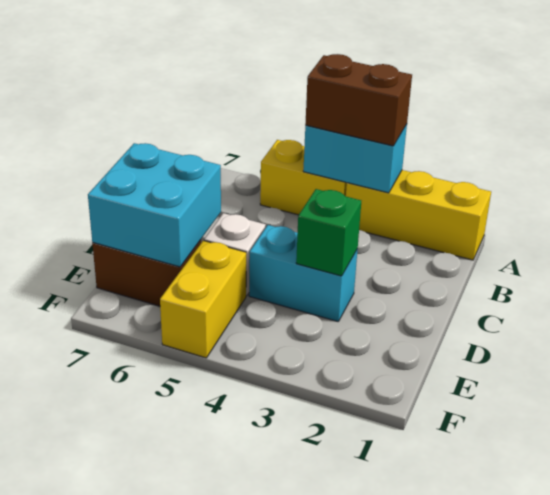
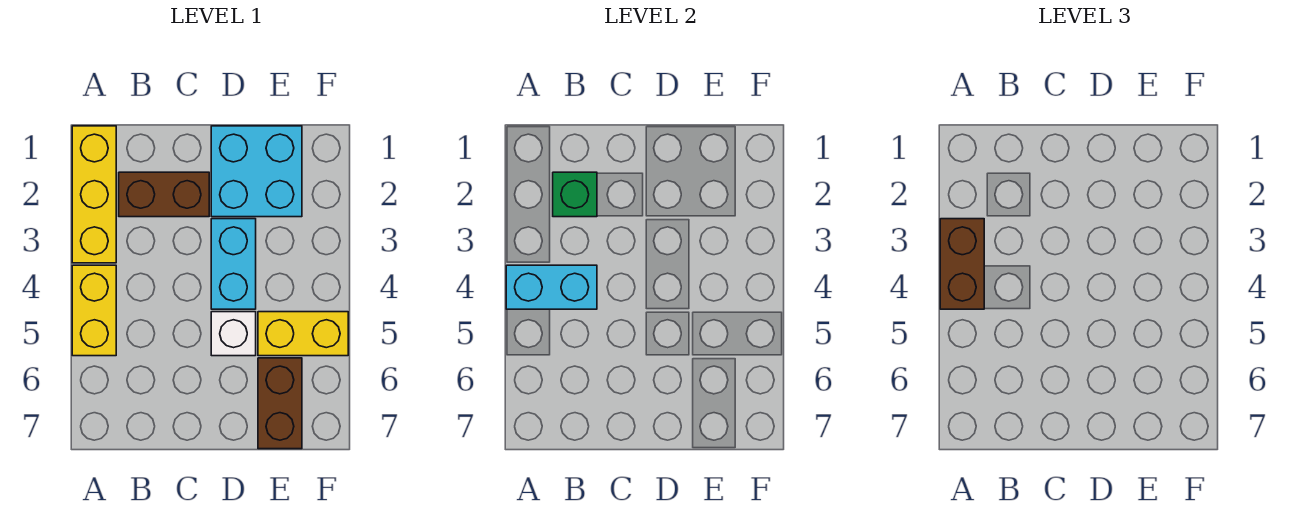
cyan brick A3:A4 level 2 -> cyan brick A4:B4 level 2
none -> brown brick B2:C2 level 1
green brick D3 level 2 -> green brick B2 level 2
cyan brick D6:E7 level 2 -> cyan brick D1:E2 level 1

